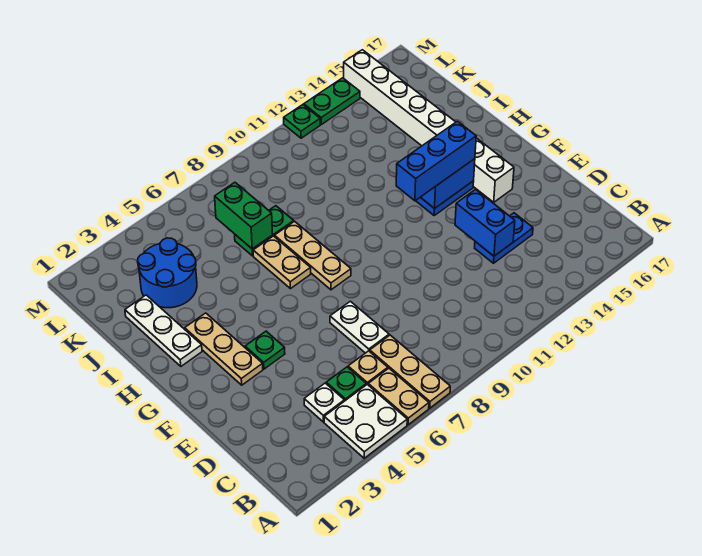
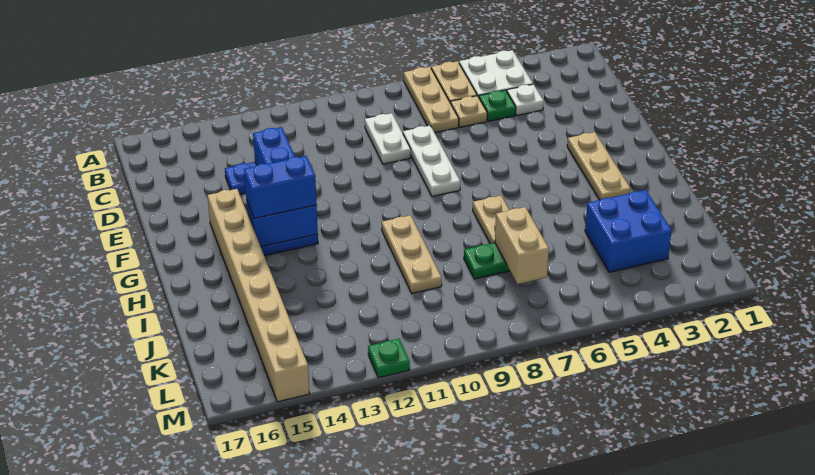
white plate D7:E7 level 1 -> white plate C9:D9 level 1
green plate F4 level 1 -> none
white brick F15:M15 level 1 -> tan brick F15:M15 level 1
tan plate G8:I8 level 1 -> tan plate H10:J10 level 1
blue brick G12:G14 level 3 -> blue brick G13:G14 level 3
white plate H2:J2 level 1 -> white plate D8:F8 level 1
blue round brick J3:K4 level 1 -> blue brick J3:K4 level 1
green brick J7:K7 level 2 -> tan brick J7:K7 level 2
green plate M13:M14 level 1 -> none

